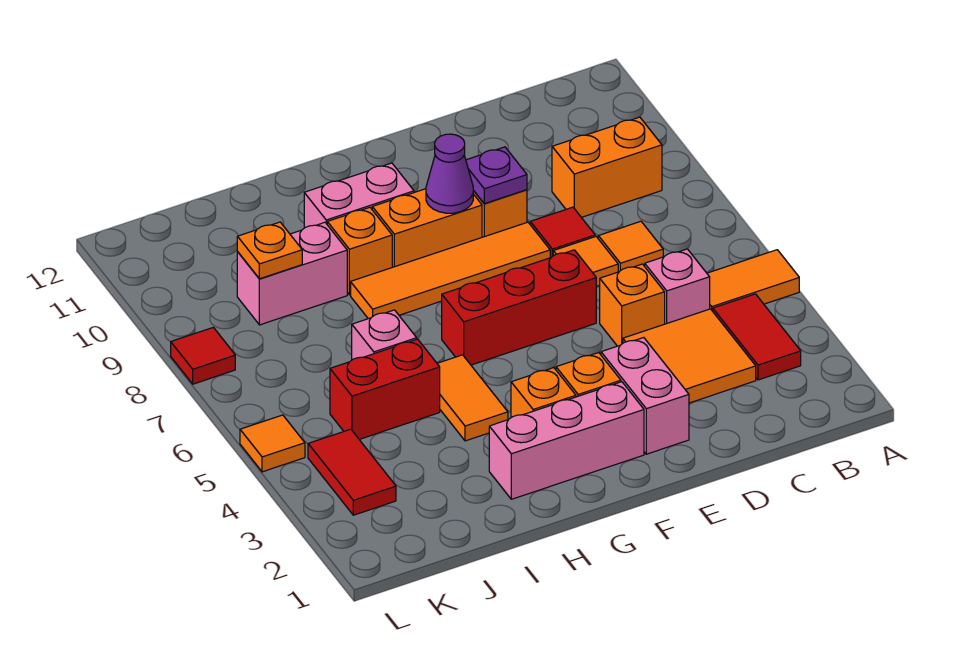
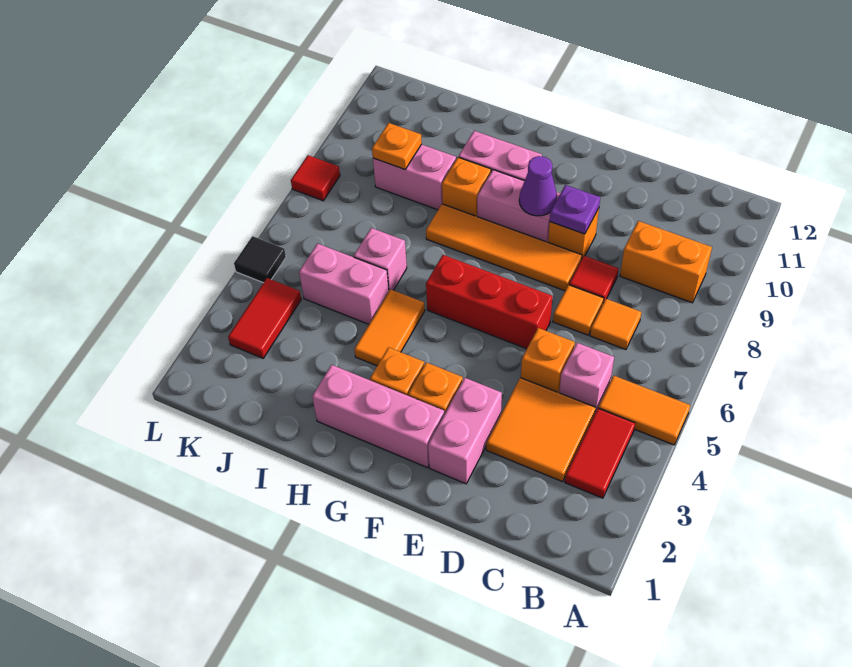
orange brick F9:G9 level 1 -> pink brick F9:G9 level 1
red brick I5:J5 level 1 -> pink brick I5:J5 level 1
orange tile L5 level 1 -> black tile L5 level 1

